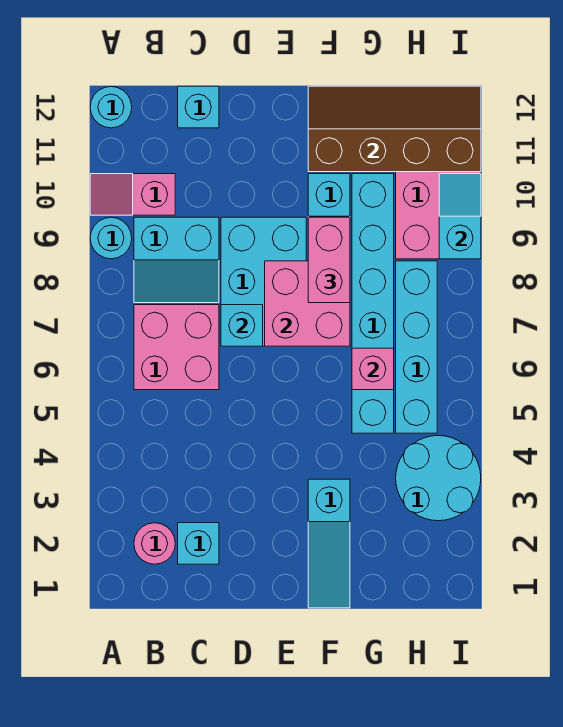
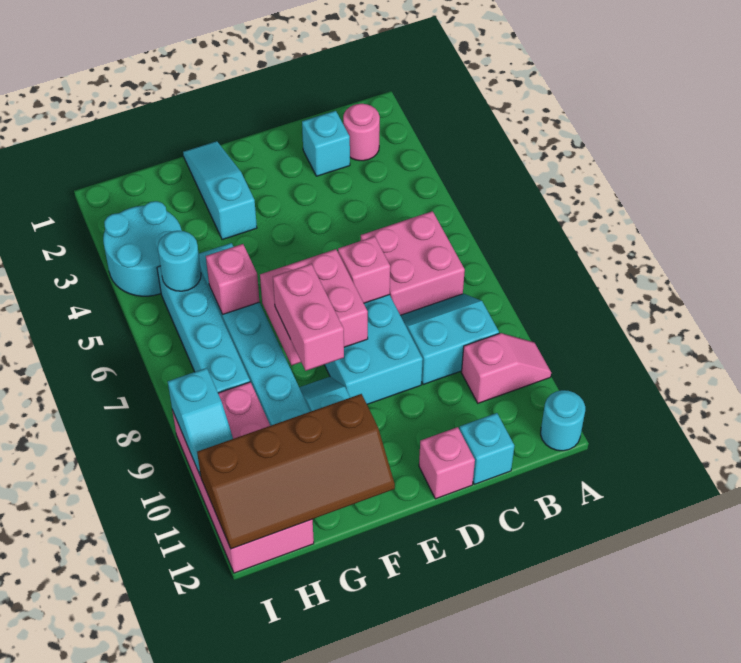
cyan round brick A9 level 1 -> cyan round brick H5 level 2
cyan brick D7 level 2 -> pink brick D7 level 2
none -> pink brick D12 level 1

